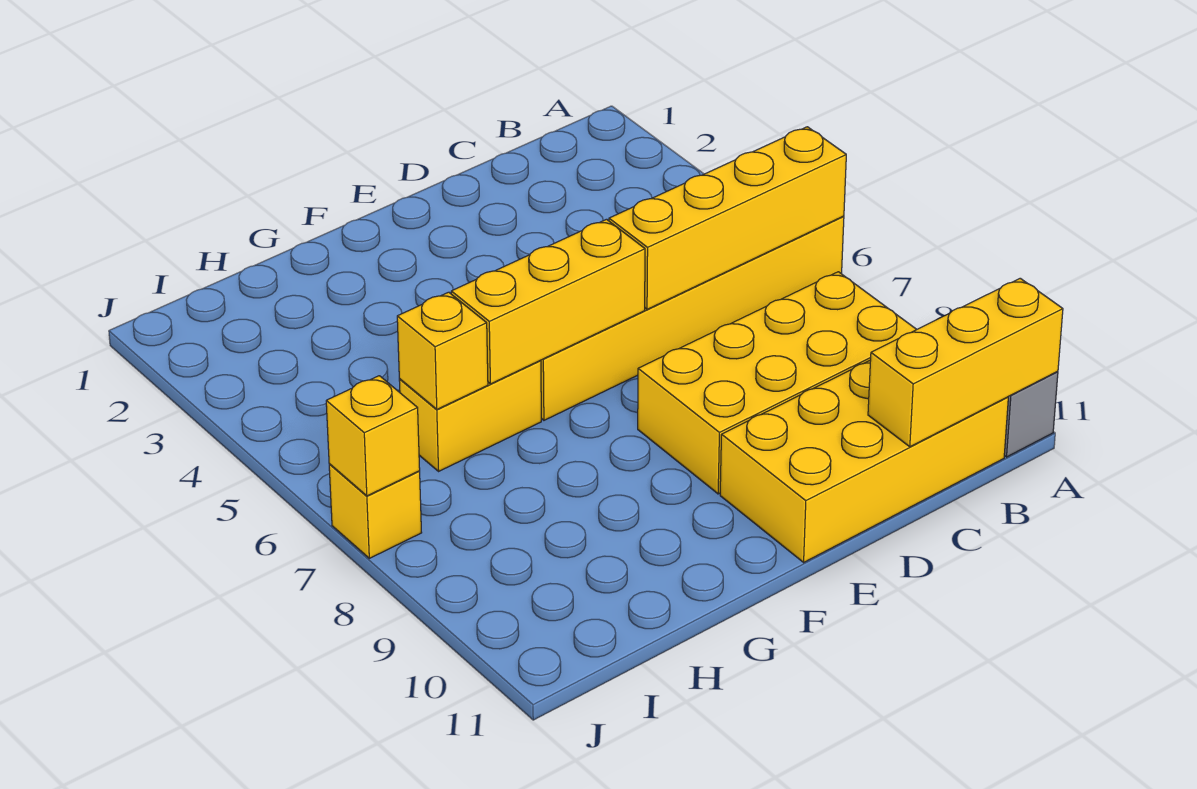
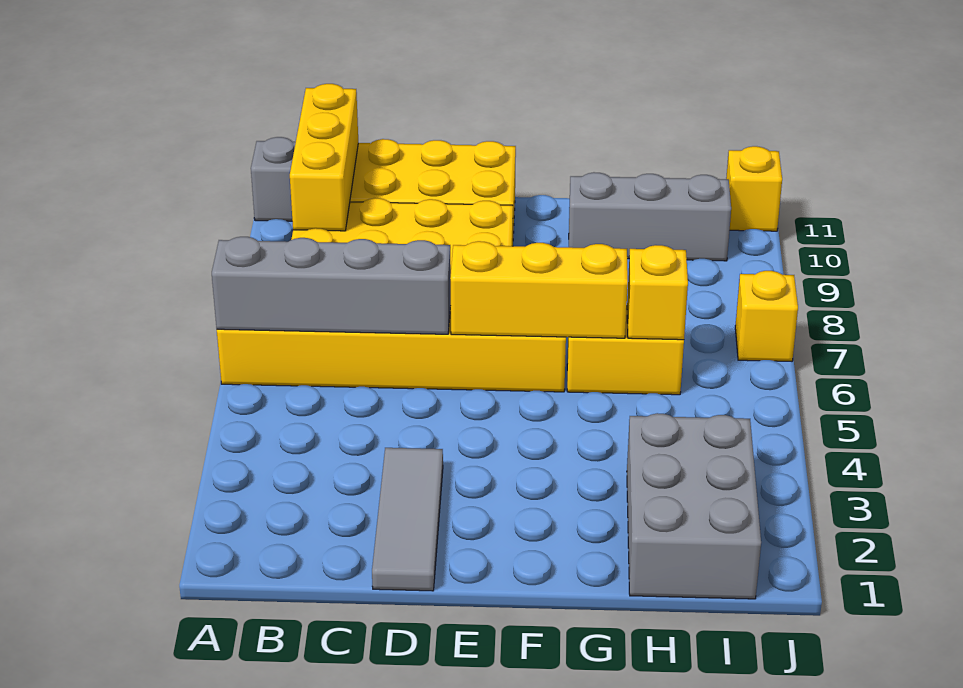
yellow brick A6:D6 level 2 -> grey brick A6:D6 level 2
yellow brick A11:C11 level 2 -> yellow brick B9:B11 level 2
none -> grey tile D1:D3 level 1
none -> grey brick G10:I10 level 1
none -> grey brick H1:I3 level 1
yellow brick J7 level 2 -> yellow brick J11 level 1

